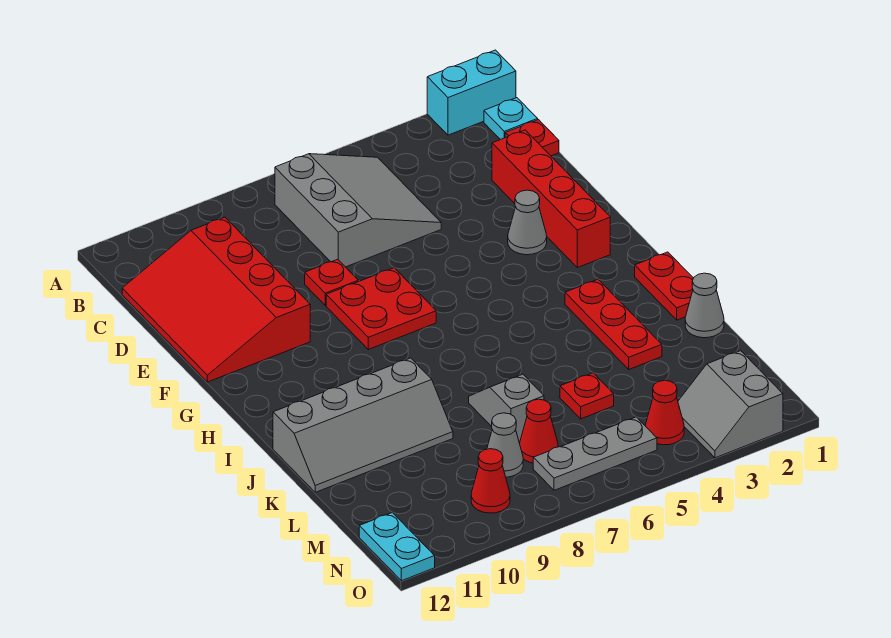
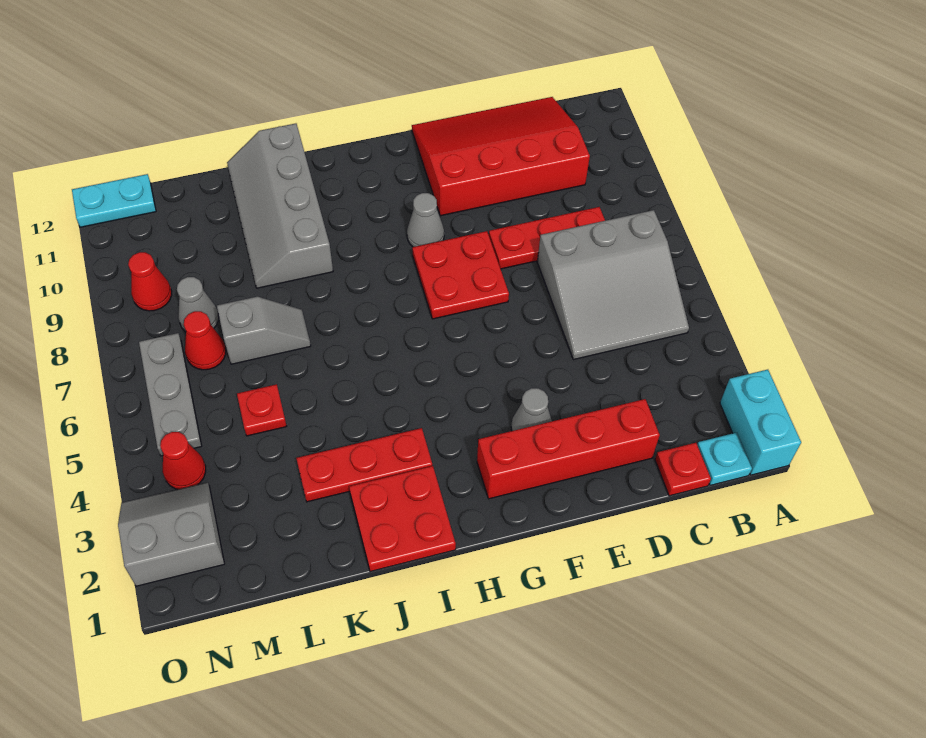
red plate E8 level 1 -> red plate C8:E8 level 1
red plate I1:J1 level 1 -> red plate I1:J2 level 1
grey cone K1 level 1 -> grey cone G9 level 1

